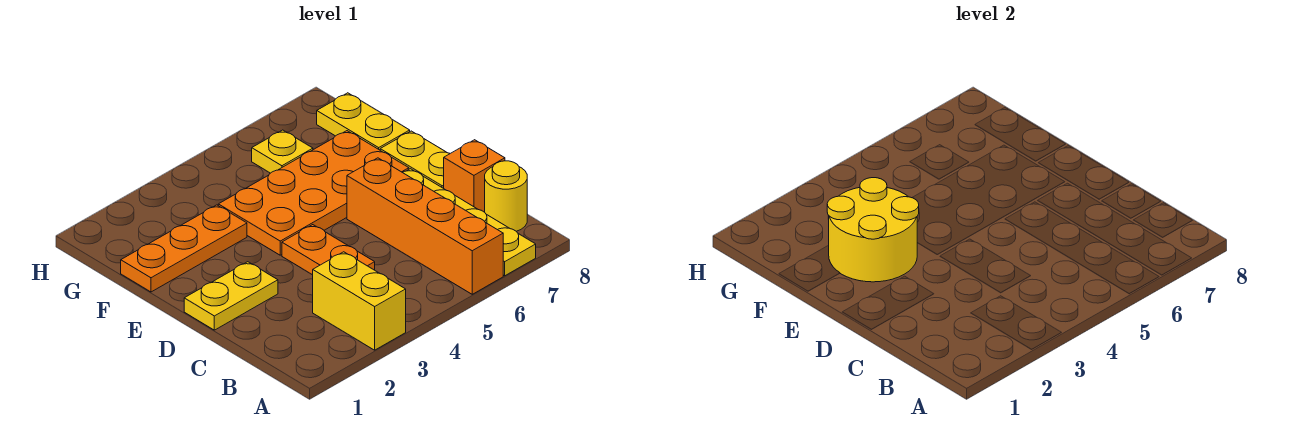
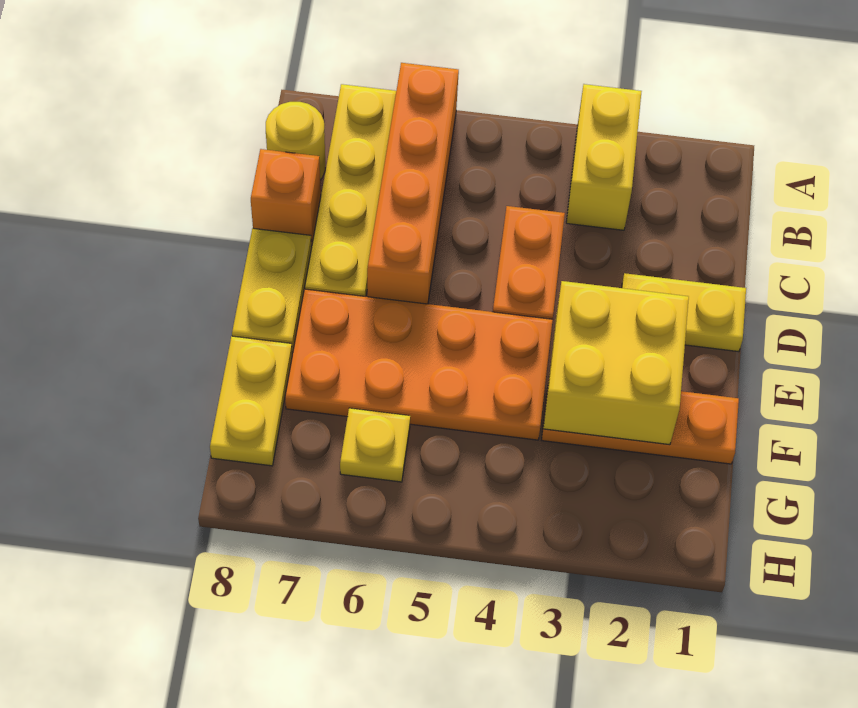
yellow round brick E2:F3 level 2 -> yellow brick E2:F3 level 2

